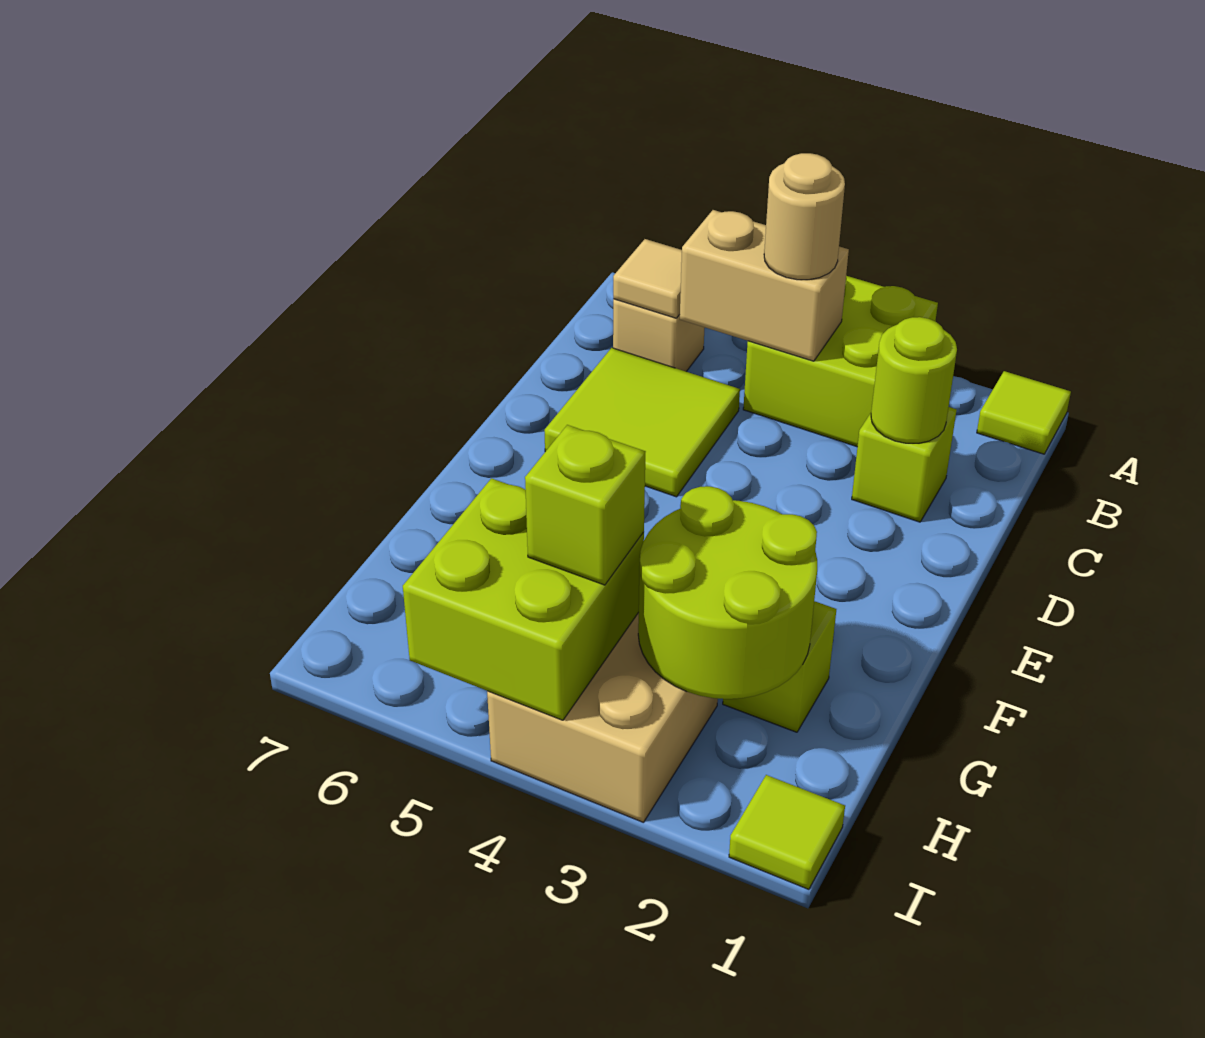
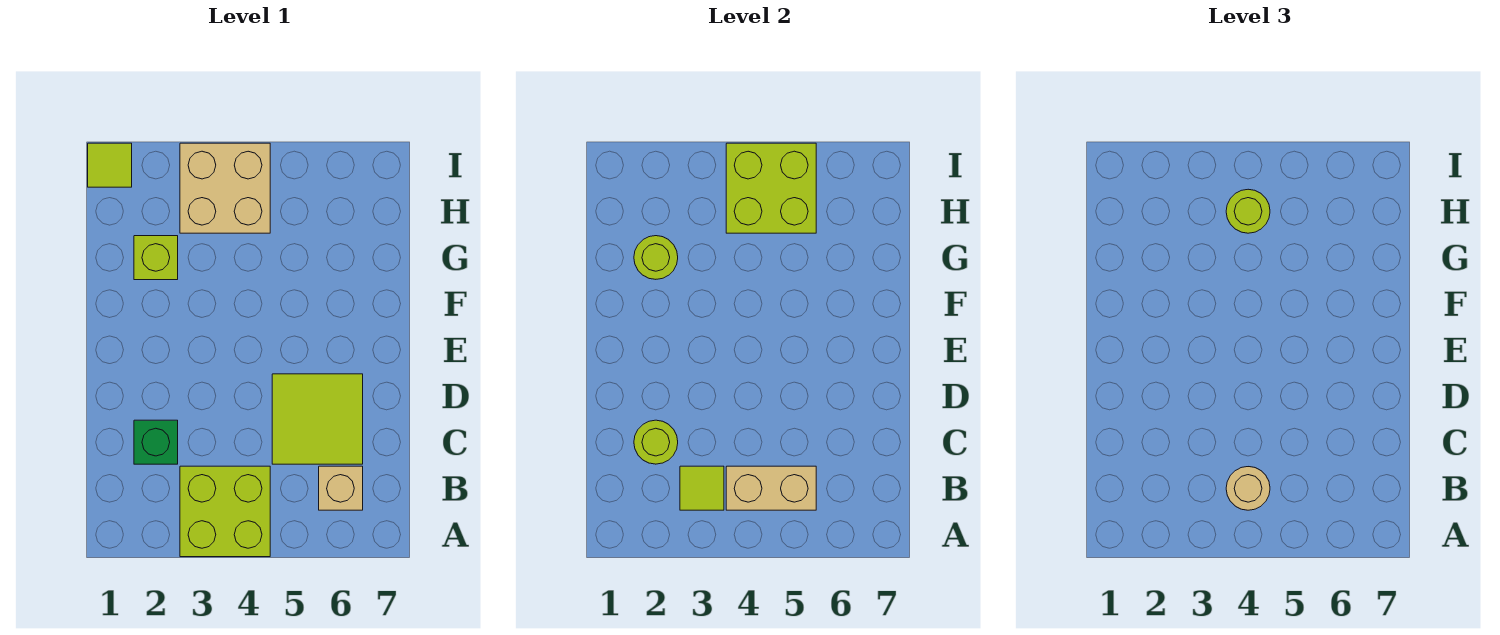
lime tile A1 level 1 -> lime tile B3 level 2
tan tile B6 level 2 -> none
lime brick C2 level 1 -> green brick C2 level 1
lime round brick G2:H3 level 2 -> lime round brick G2 level 2
lime brick H4 level 3 -> lime round brick H4 level 3

